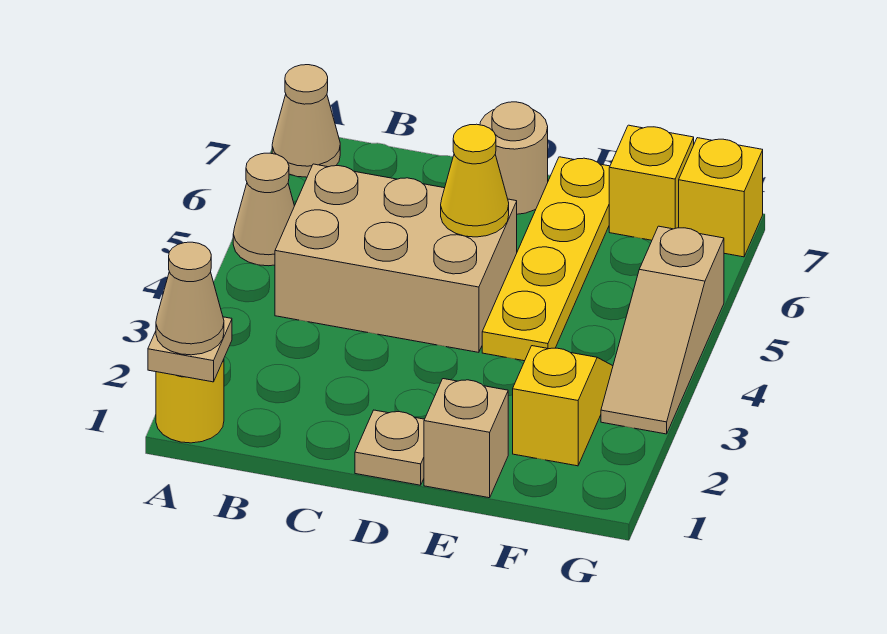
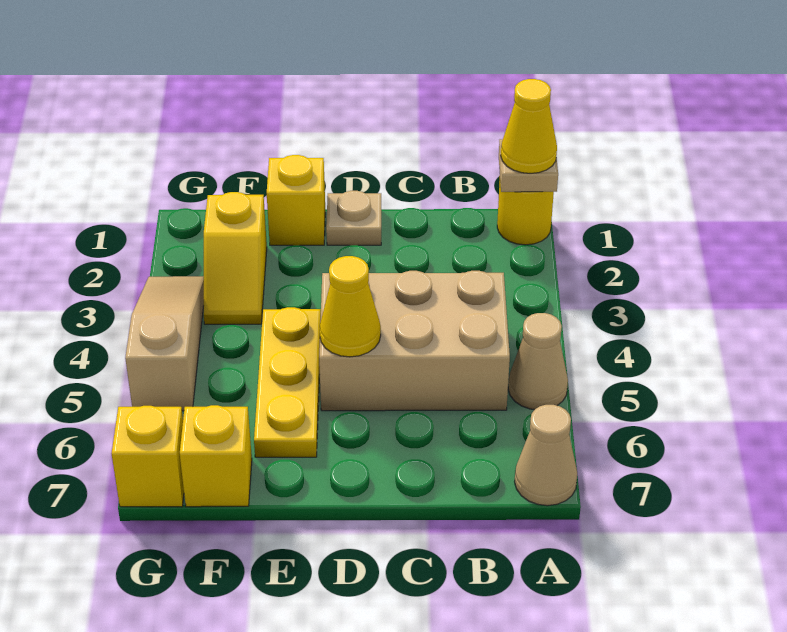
tan cone A1 level 3 -> yellow cone A1 level 3
tan round brick D7 level 1 -> none
tan brick E1 level 1 -> yellow brick E1 level 1
yellow plate E4:E7 level 1 -> yellow plate E4:E6 level 1

